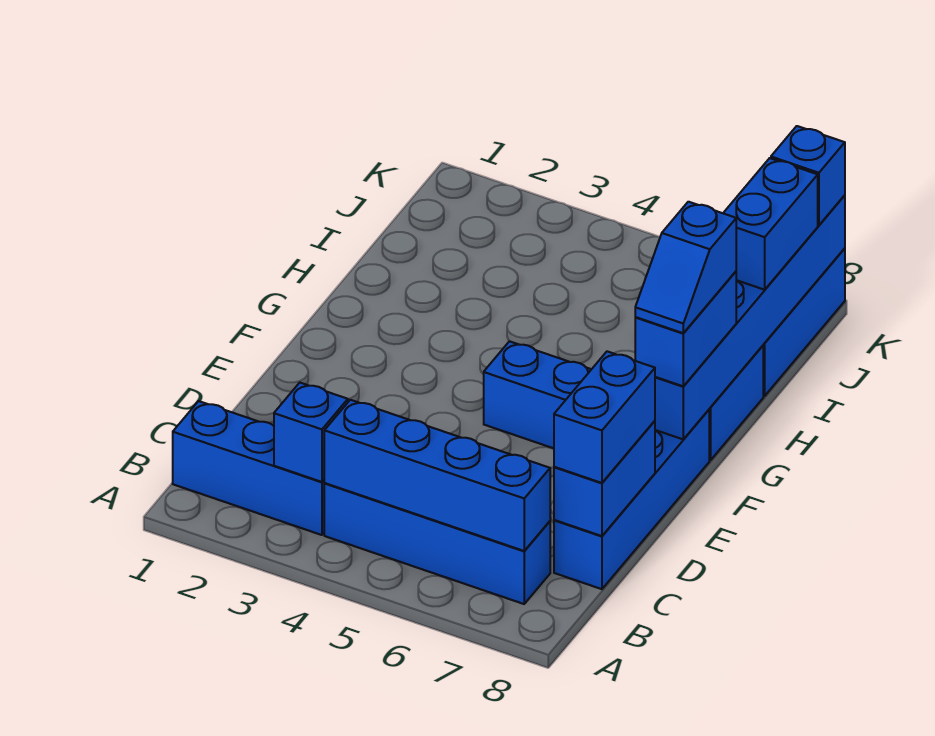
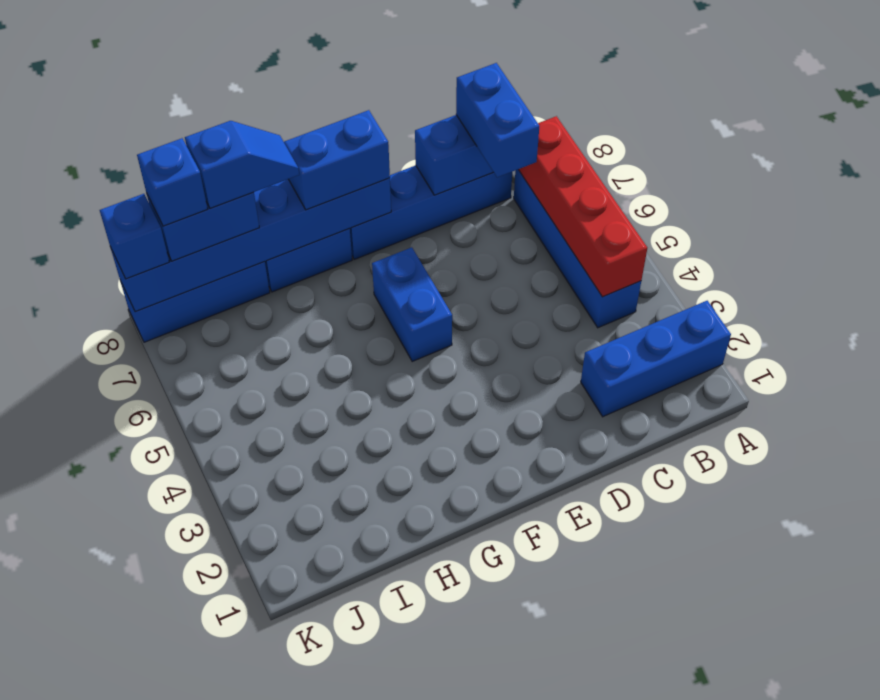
blue brick B1:B3 level 1 -> blue brick A2:C2 level 1
blue brick B3 level 2 -> blue brick J8 level 4
blue brick B4:B7 level 2 -> red brick B4:B7 level 2
blue brick C8:D8 level 3 -> blue brick C7:C8 level 3
blue slope F8:G8 level 4 top G -> blue slope H8:I8 level 4 top I

